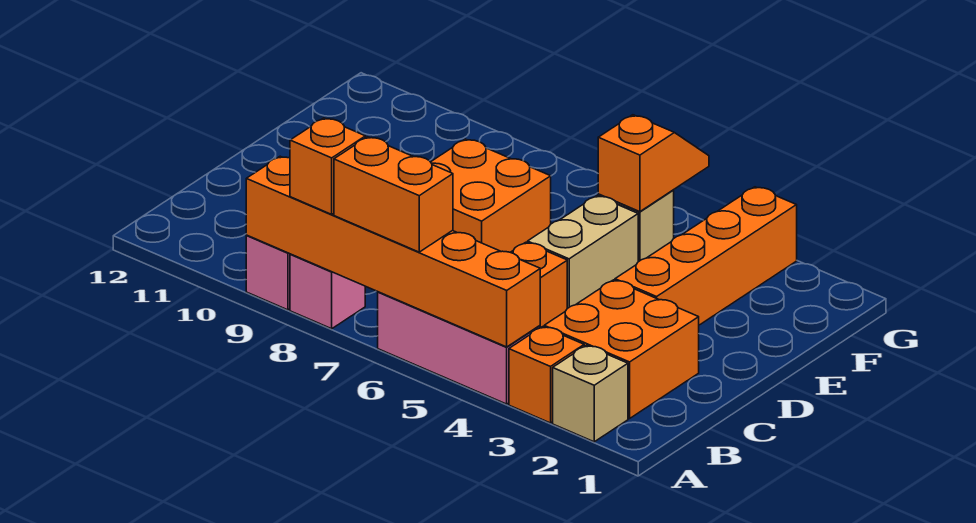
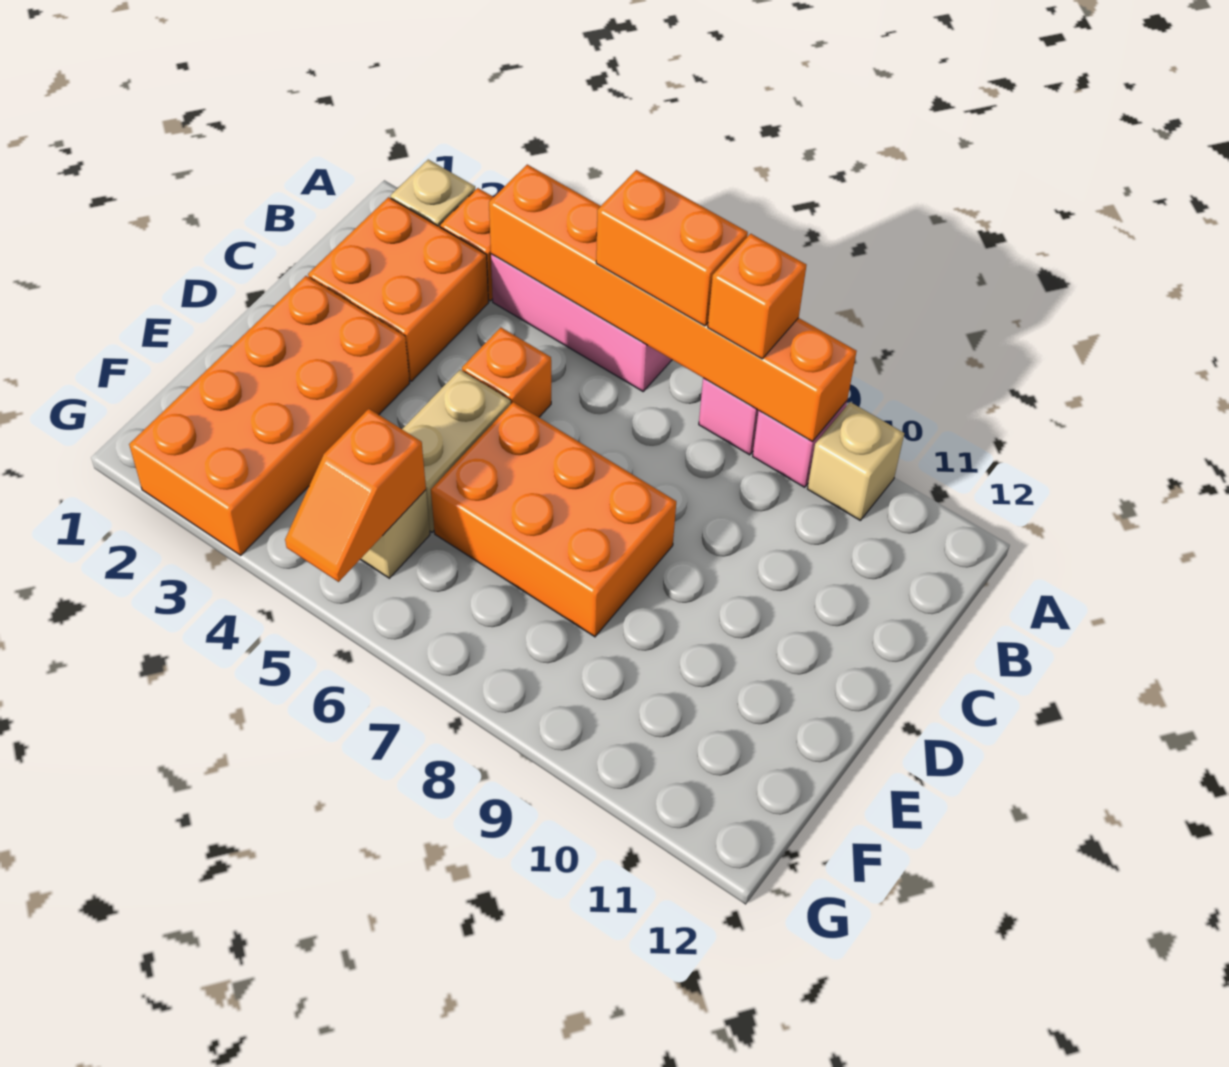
none -> tan brick A10 level 1
orange brick D3:G3 level 1 -> orange brick D2:G3 level 1
orange brick D7:E8 level 1 -> orange brick D6:E8 level 1

